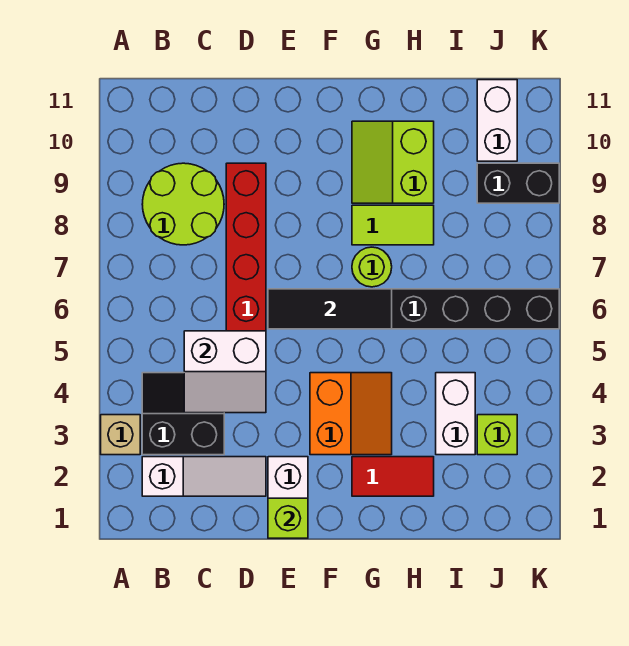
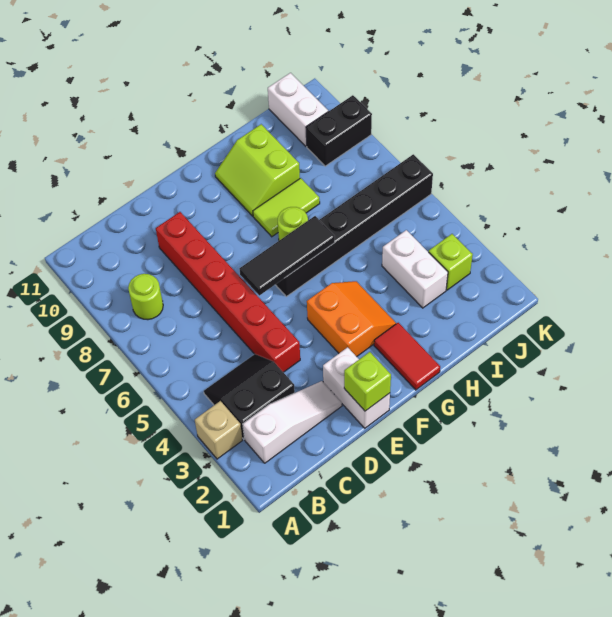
lime round brick B8:C9 level 1 -> lime round brick B8 level 1
white slope C4:D5 level 2 top 5 -> none
red tile G2:H2 level 1 -> red tile G1:G2 level 1

